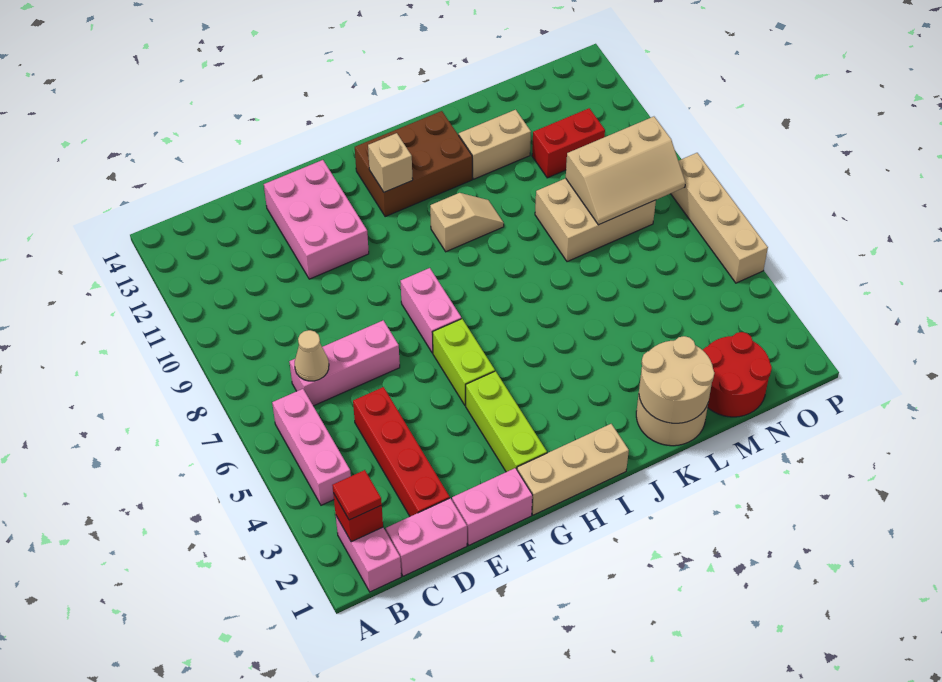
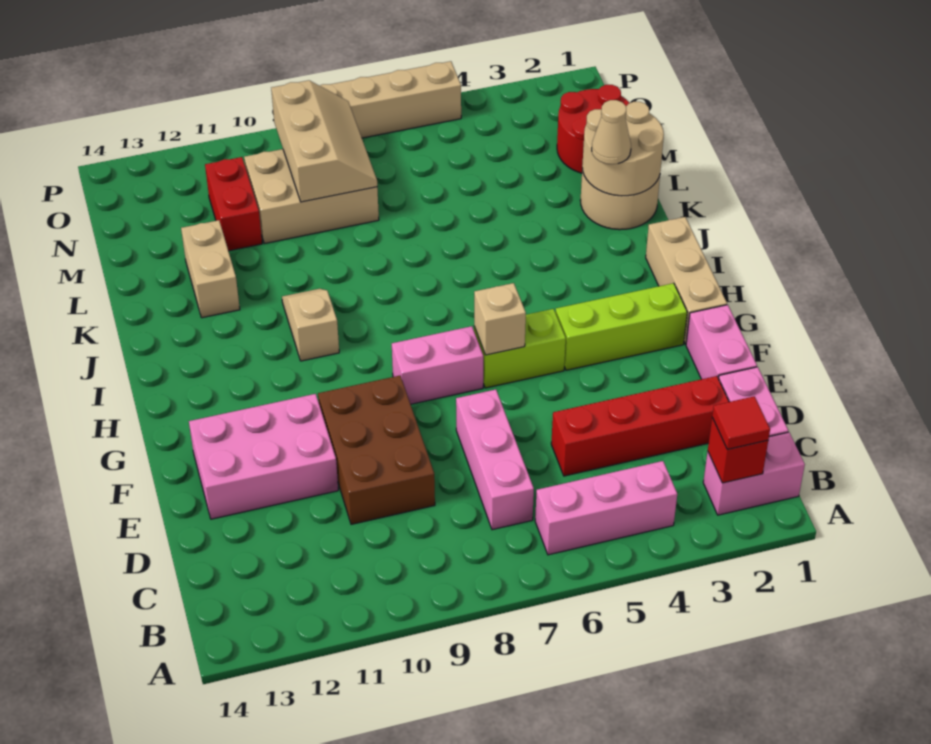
tan cone C7 level 2 -> tan cone K2 level 3
brown brick H12:J13 level 1 -> brown brick D9:F10 level 1
tan brick H12 level 2 -> tan brick G6 level 2
tan brick L8:N9 level 1 -> tan brick M8:N10 level 1

